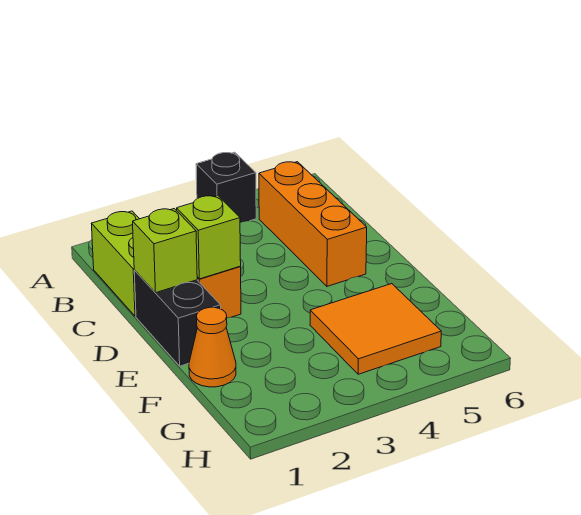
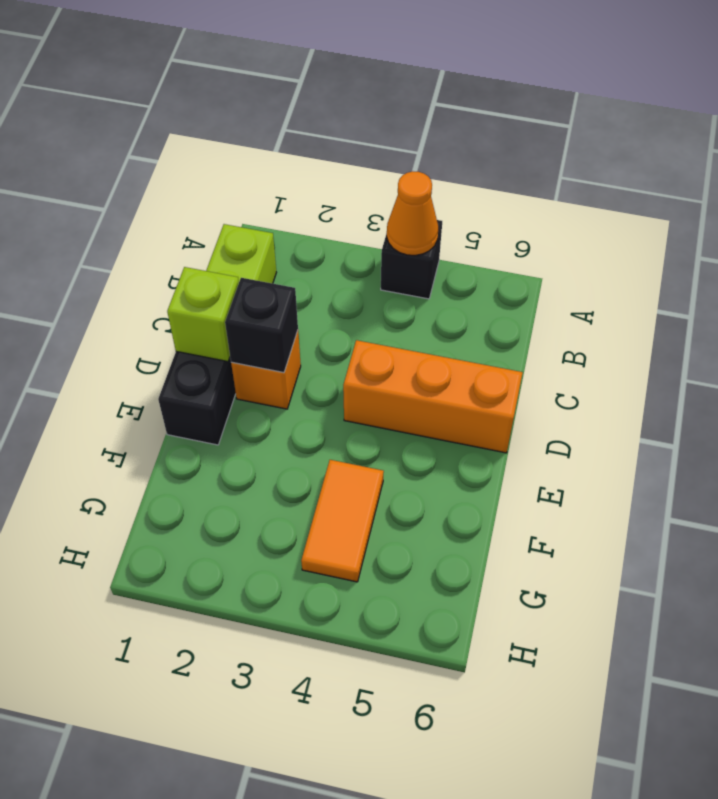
orange brick B5:D5 level 1 -> orange brick D4:D6 level 1
lime brick D2 level 2 -> black brick D2 level 2
orange cone F1 level 1 -> orange cone A4 level 2
orange tile F4:G5 level 1 -> orange tile F4:G4 level 1

